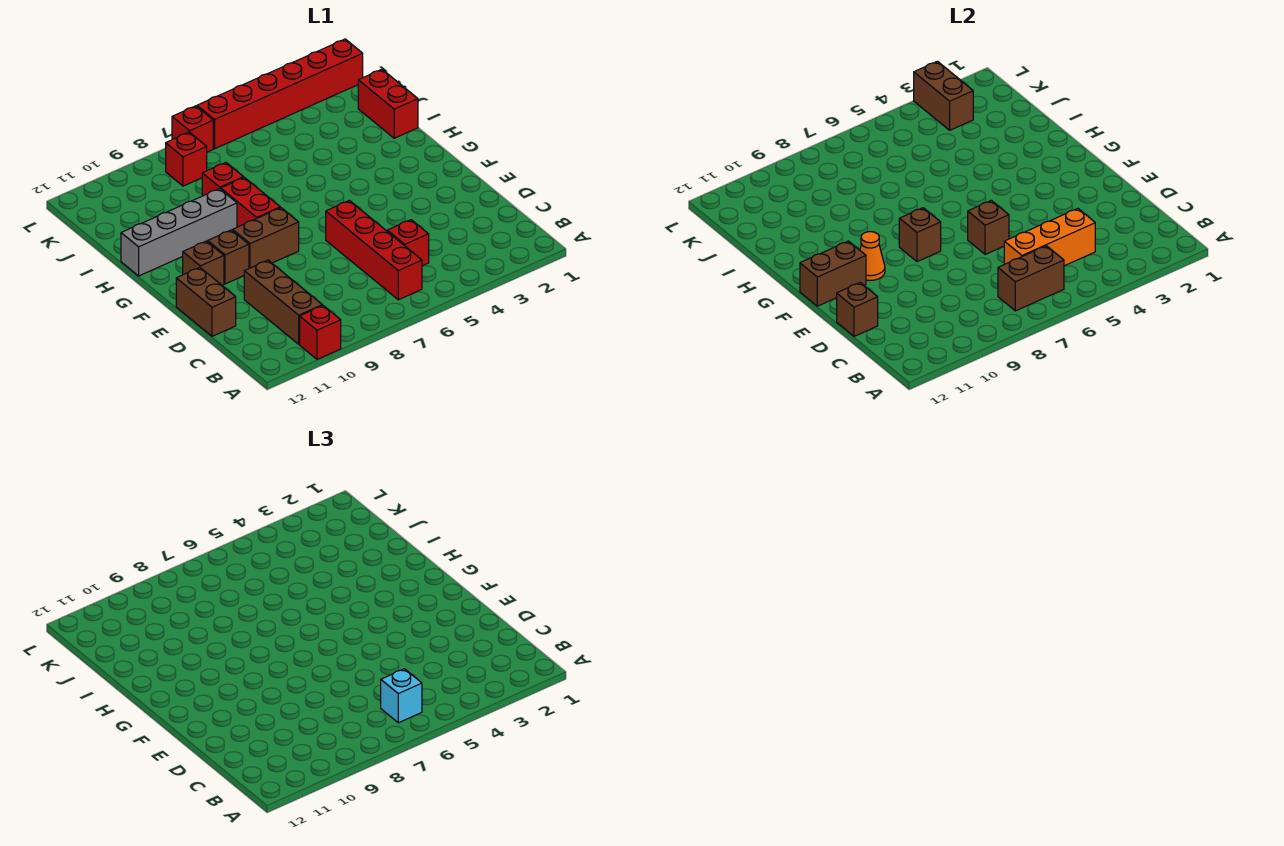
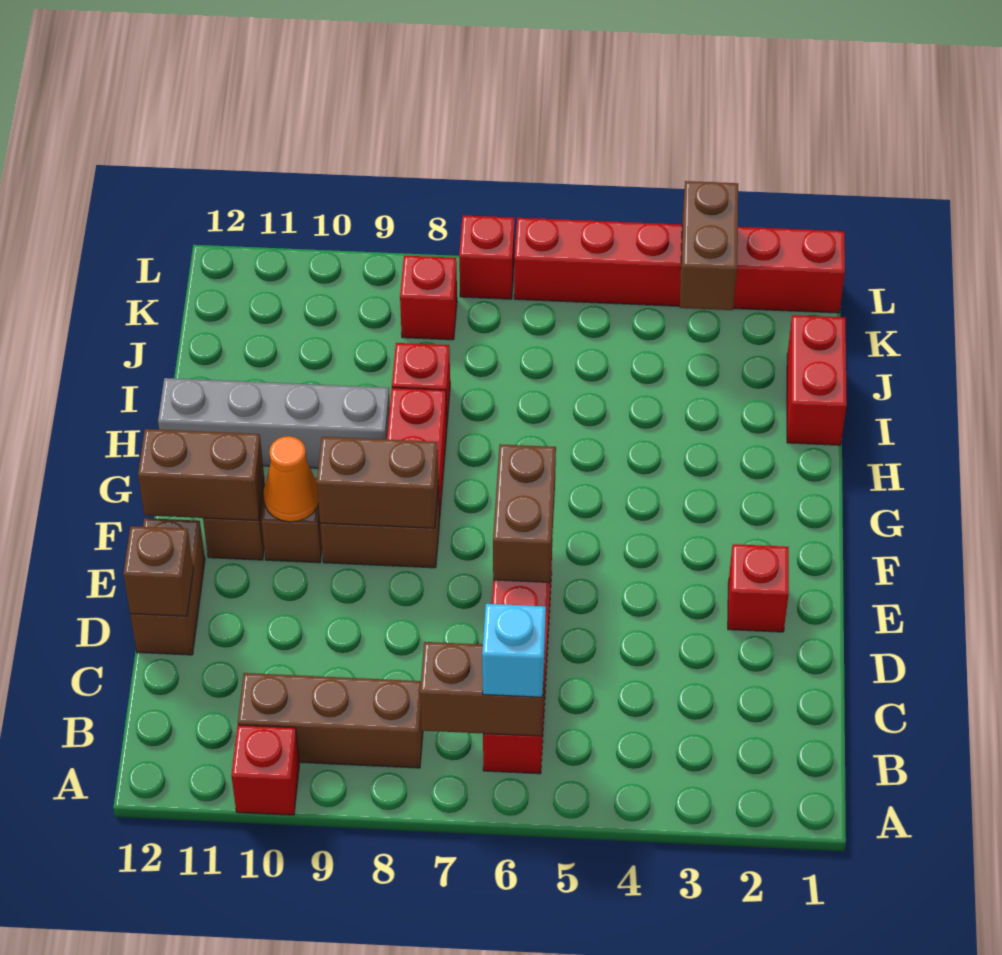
brown brick B10:D10 level 1 -> brown brick B8:B10 level 1
orange brick C4:C6 level 2 -> none
red brick C5 level 1 -> red brick E2 level 1
brown brick E6 level 2 -> brown brick E6:F6 level 2
brown brick F8 level 2 -> brown brick F8:F9 level 2

